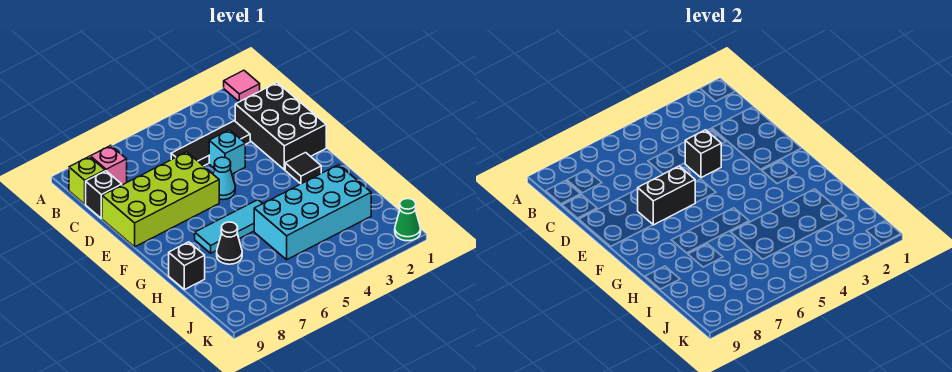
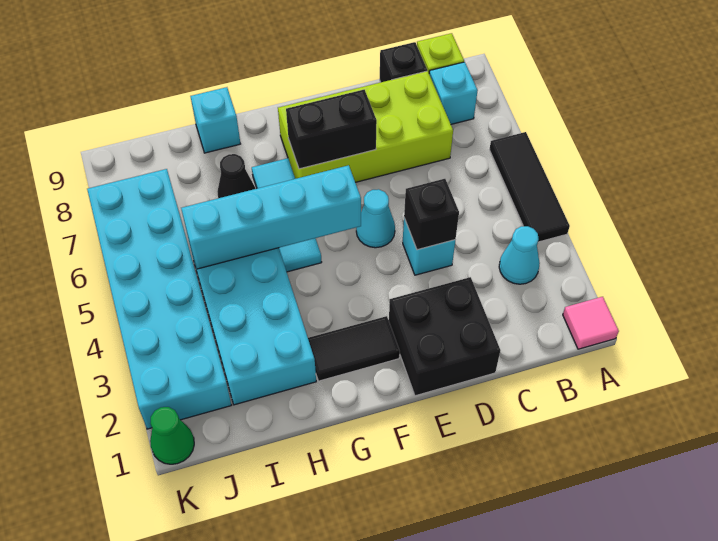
none -> cyan cone B3 level 1
pink brick B8 level 1 -> cyan brick B8 level 1
black brick C1:E2 level 1 -> black brick D1:E2 level 1
black tile C3:C5 level 1 -> black tile A4:A6 level 1
lime brick D6:E9 level 1 -> lime brick C7:F8 level 1
black brick E6:E7 level 2 -> black brick E7:F7 level 2
black tile F2 level 1 -> black tile F2:G2 level 1
none -> cyan brick F5:I5 level 2
black brick H9 level 1 -> cyan brick H9 level 1
none -> cyan brick J2:K7 level 1

